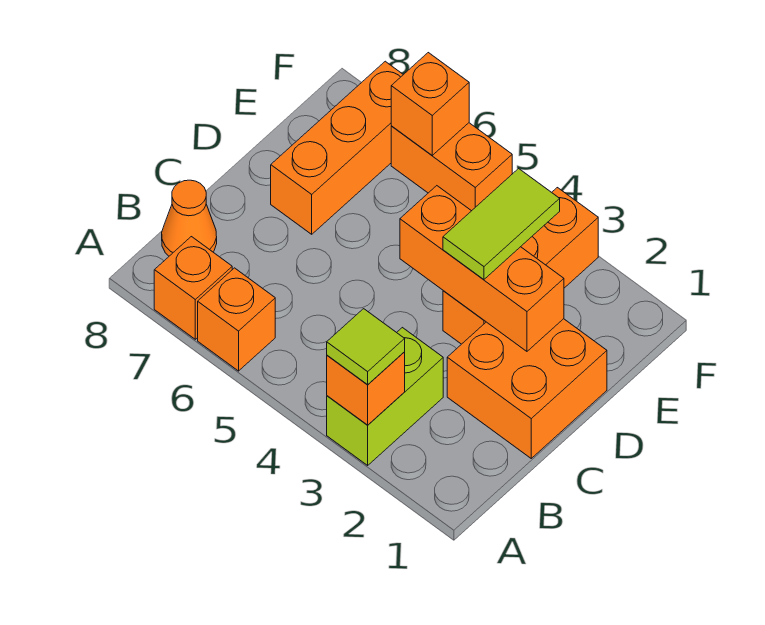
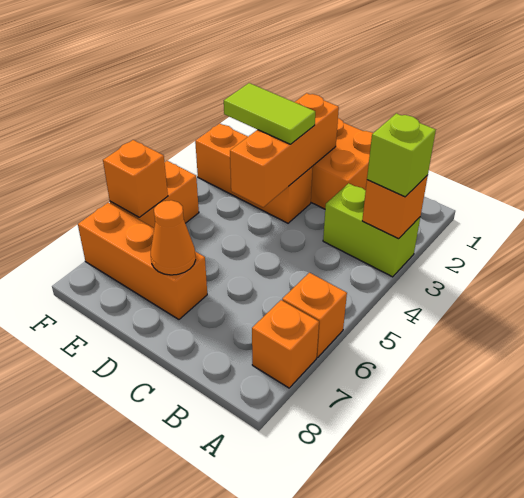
lime tile A3 level 3 -> lime brick A3 level 3
orange cone B8 level 1 -> orange cone D7 level 2

